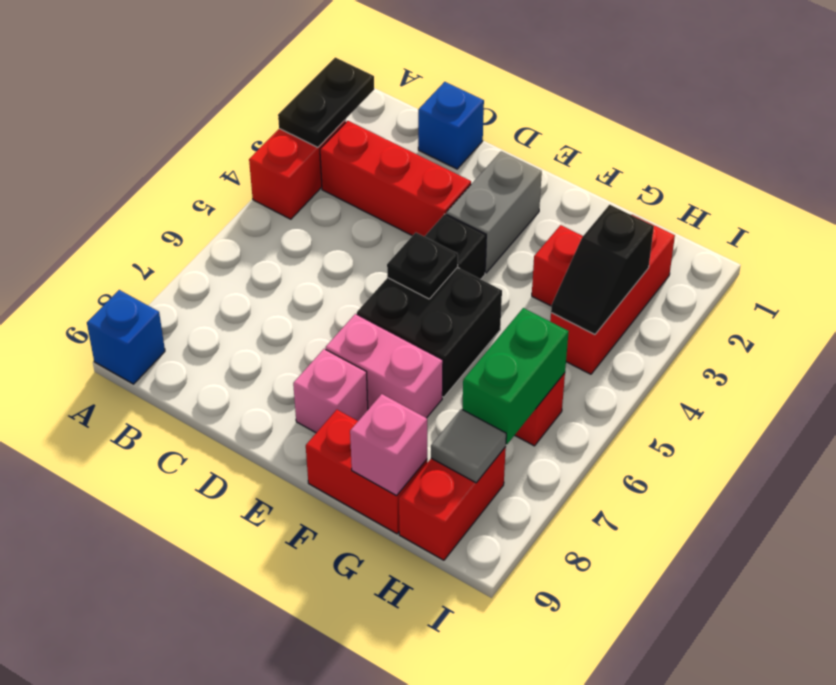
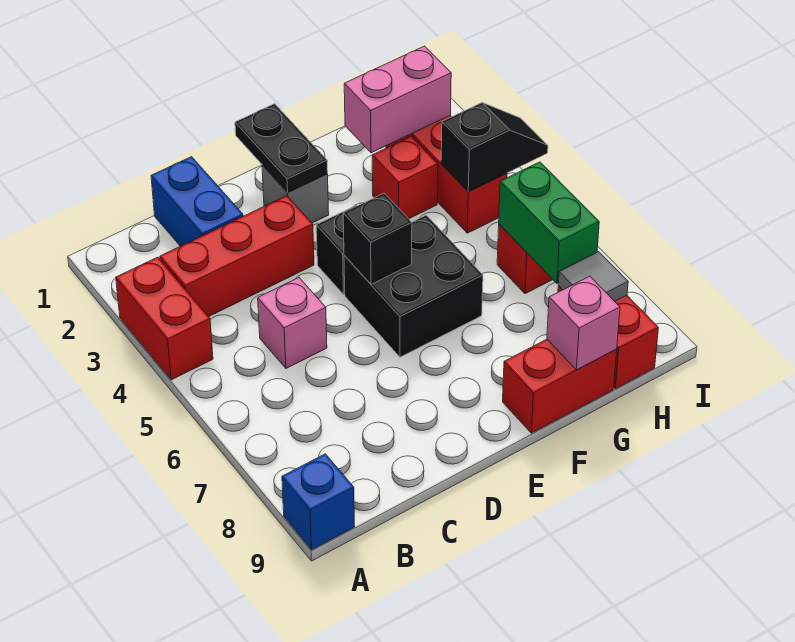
black plate A2:A3 level 2 -> black plate E1:E2 level 2
blue brick C1 level 1 -> blue brick C1:C2 level 1
grey brick E2:E3 level 1 -> grey brick E2 level 1
black plate E5 level 2 -> black brick E5 level 2
pink brick E7:F7 level 1 -> pink brick G2:H2 level 2
pink brick E8 level 1 -> pink brick C5 level 1
black slope H3:H4 level 2 top 3 -> black slope H4:I4 level 2 top H

